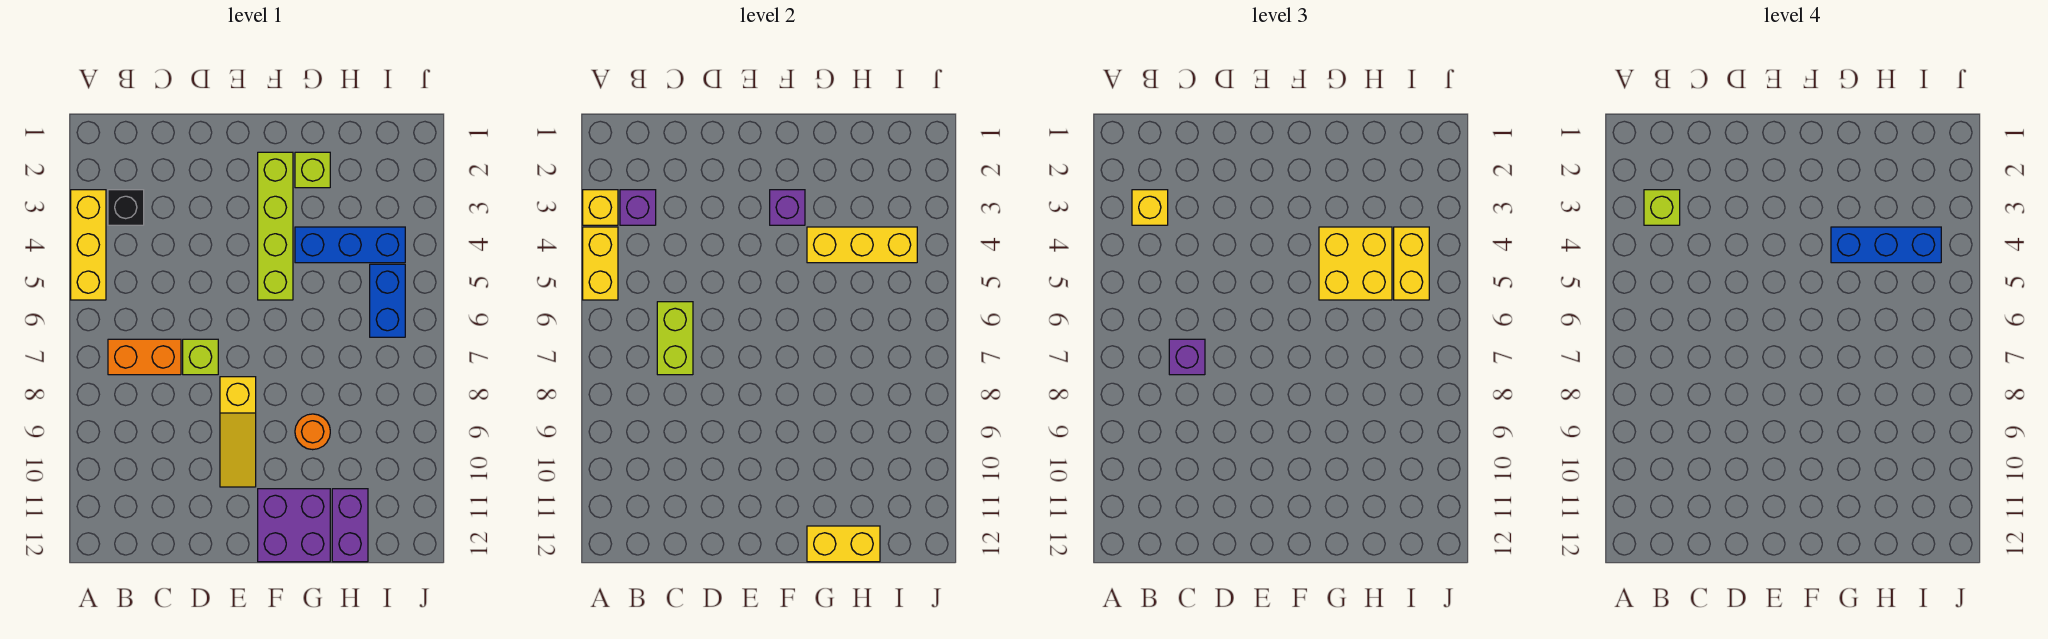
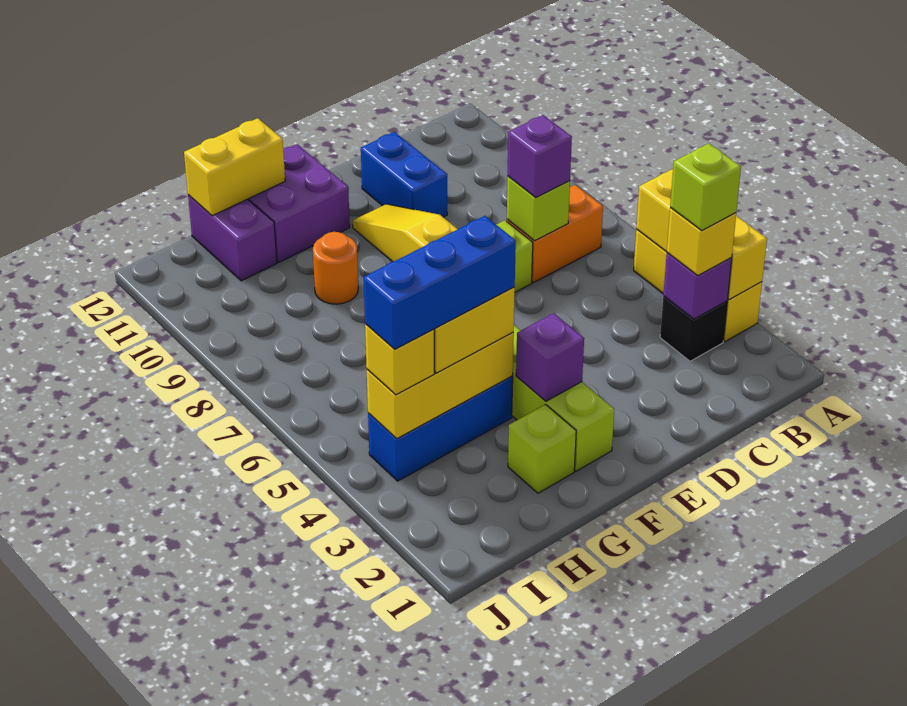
lime brick C6:C7 level 2 -> lime brick C7 level 2
yellow brick I4:I5 level 3 -> yellow brick I4 level 3
blue brick I5:I6 level 1 -> blue brick D10:D11 level 1

